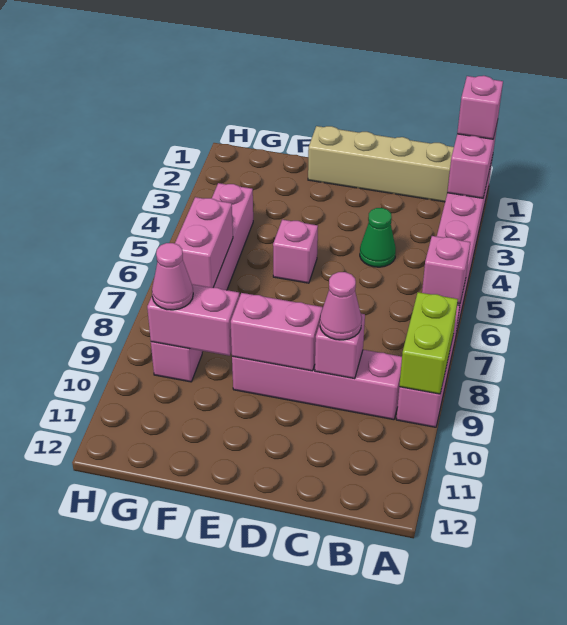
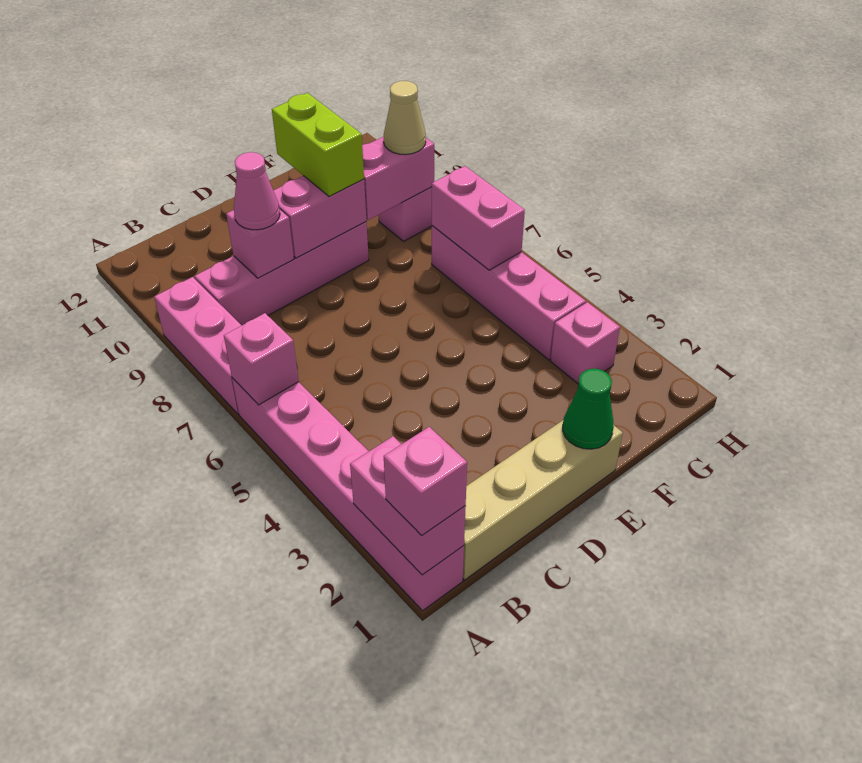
lime brick A8:A9 level 2 -> lime brick E9:E10 level 3
green cone C4 level 1 -> green cone E1 level 2
pink brick E5 level 1 -> pink brick G3 level 1
pink cone G9 level 3 -> tan cone G9 level 3

